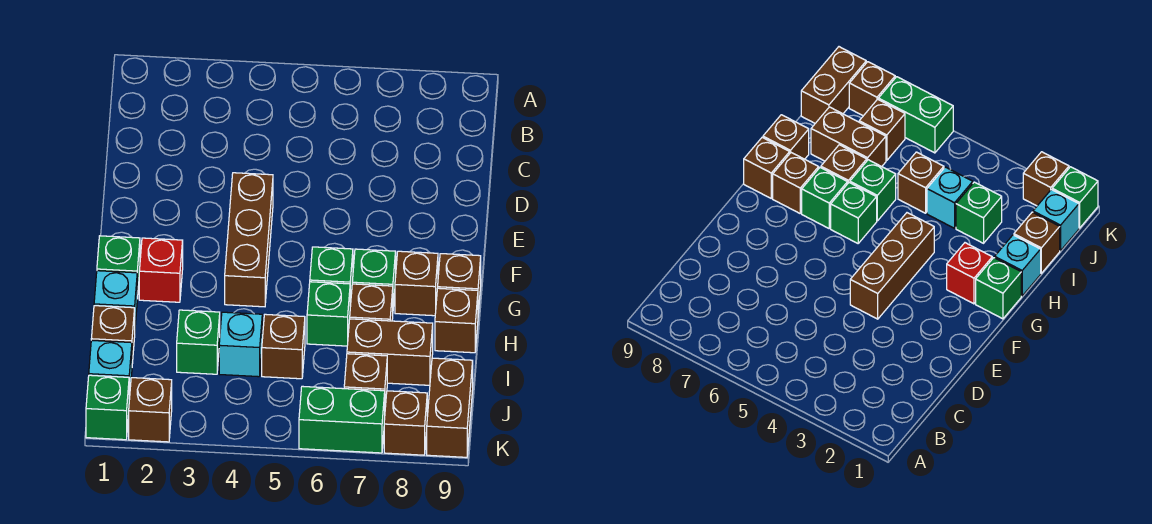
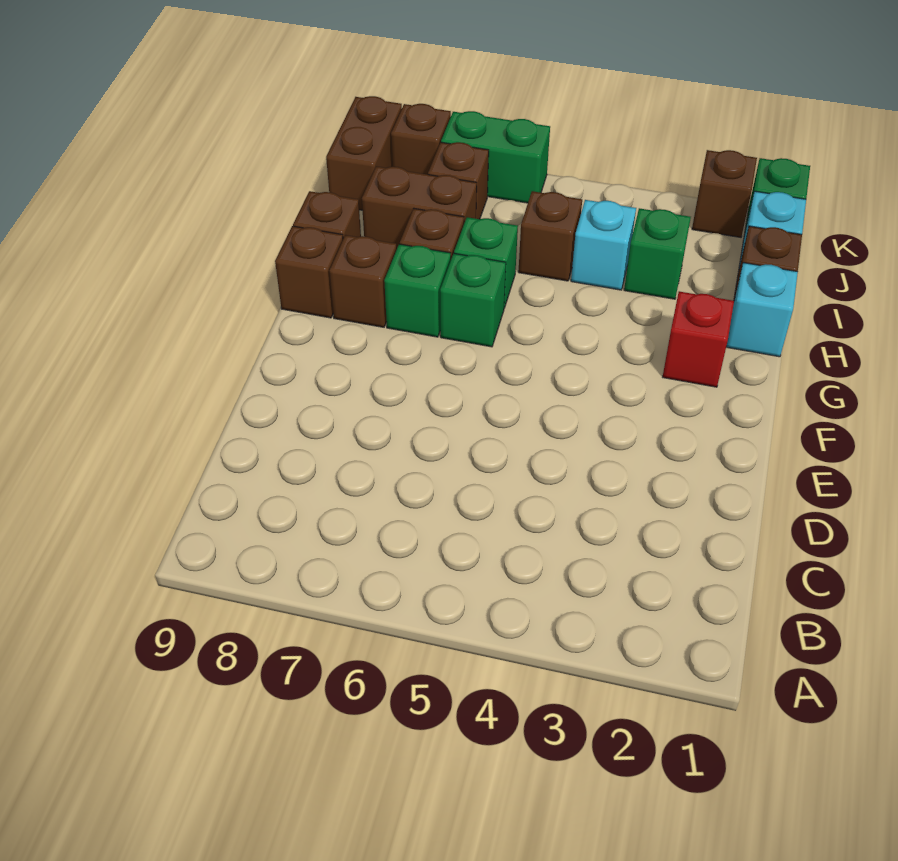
brown brick E4:G4 level 1 -> none
green brick G1 level 1 -> none

